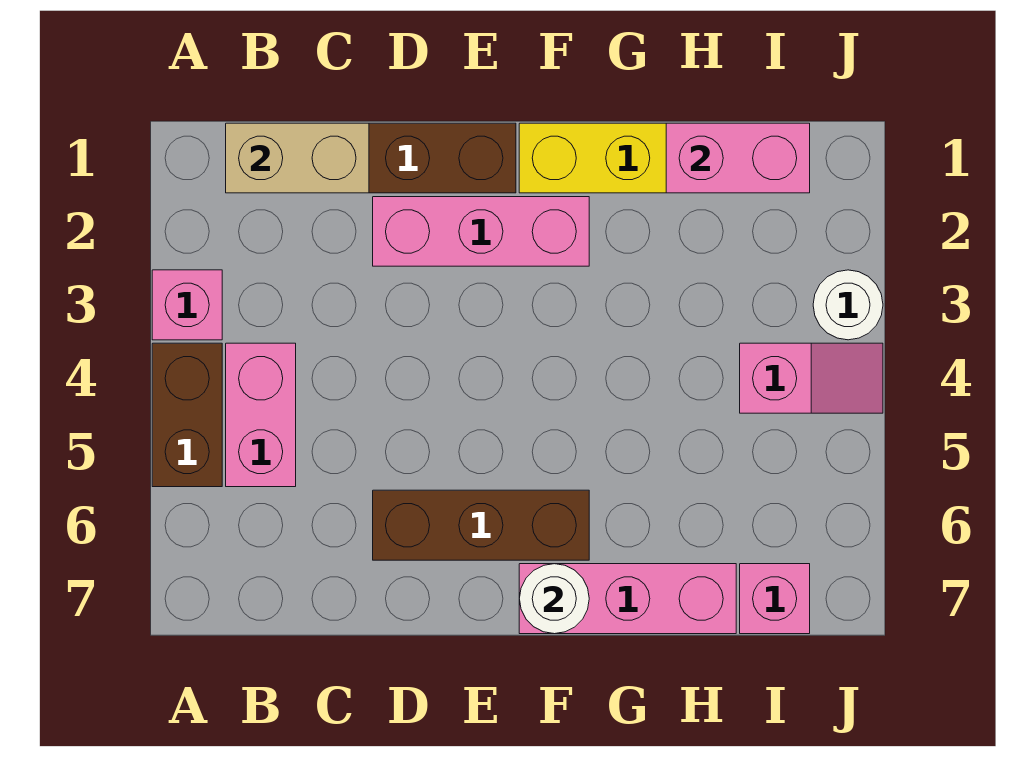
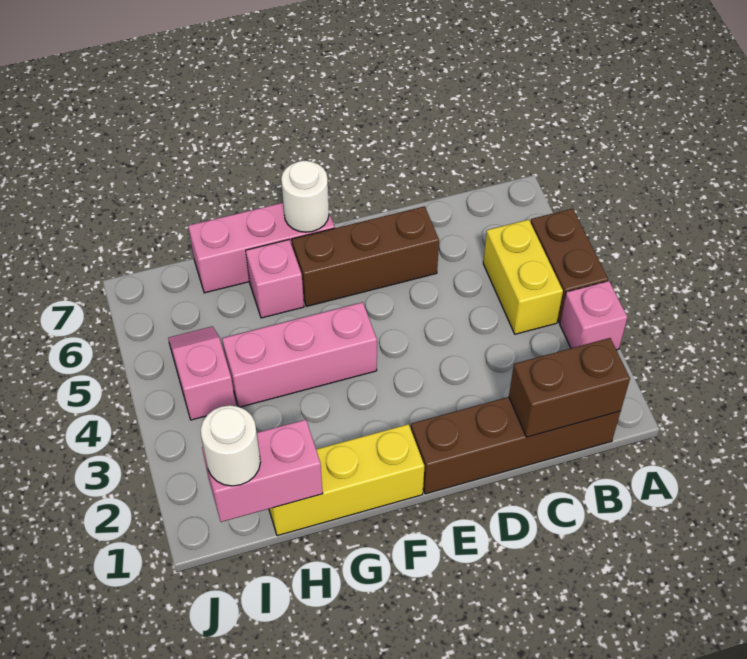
tan brick B1:C1 level 2 -> brown brick B1:C1 level 2
pink brick B4:B5 level 1 -> yellow brick B4:B5 level 1
pink brick D2:F2 level 1 -> pink brick F4:H4 level 1
pink slope I4:J4 level 1 top I -> pink slope I4:I5 level 1 top 4
pink brick I7 level 1 -> pink brick G6 level 1
white round brick J3 level 1 -> white round brick I1 level 3

